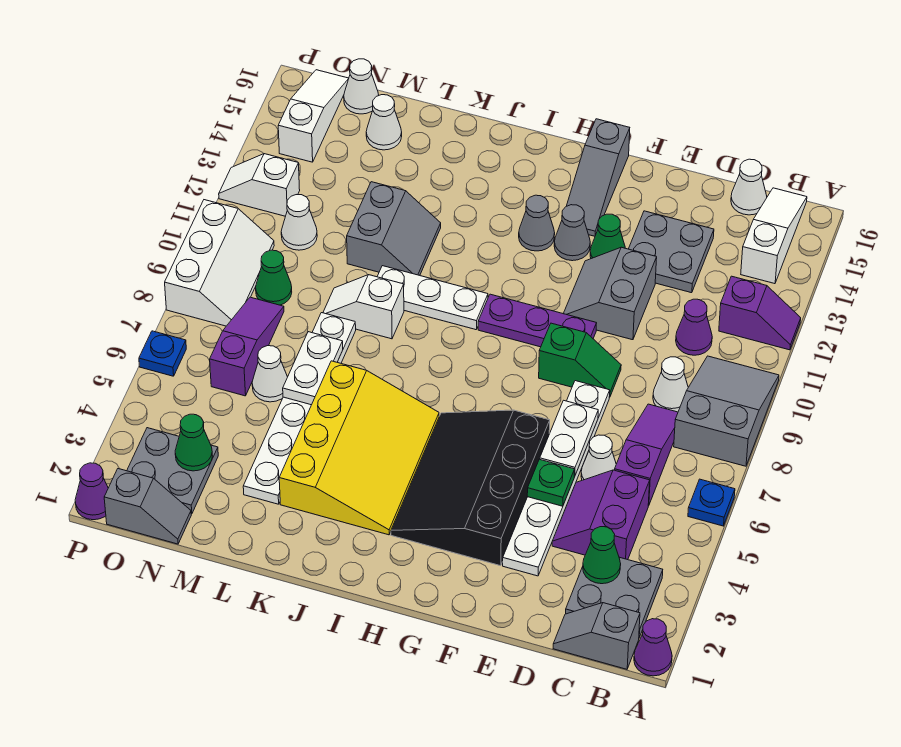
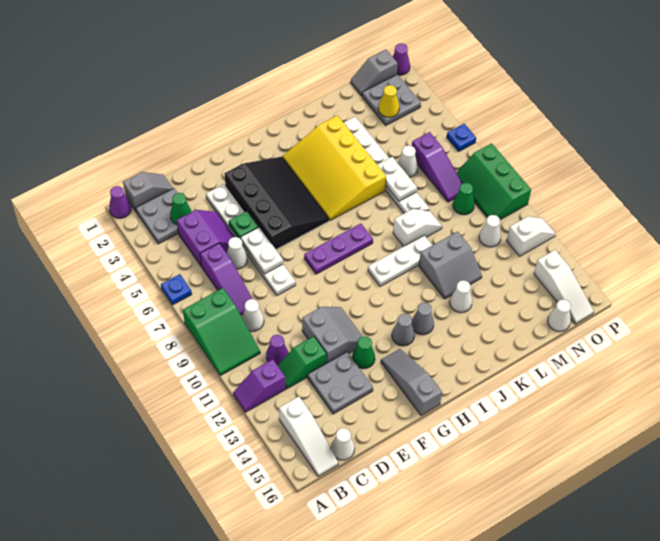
grey slope A8:B10 level 1 top 8 -> green slope A8:B10 level 1 top 8
green slope E9:F9 level 1 top F -> green slope C12:D12 level 1 top D
purple plate F10:H10 level 1 -> purple plate G8:I8 level 1
grey cone G13 level 1 -> grey cone I13 level 1
grey slope K11:L12 level 1 top L -> grey slope K11:L12 level 1 top 11
white cone M15 level 1 -> white cone K13 level 1
green cone N3 level 2 -> yellow cone N3 level 2
white slope O8:P10 level 1 top P -> green slope O8:P10 level 1 top P

